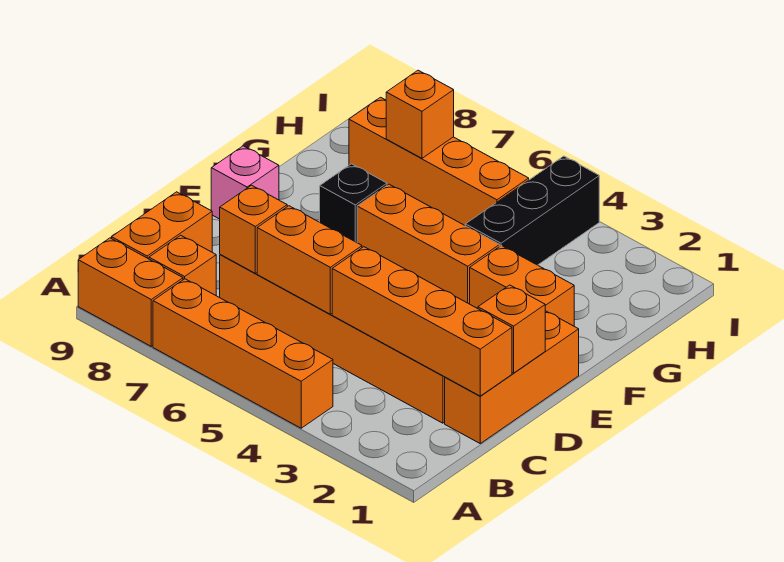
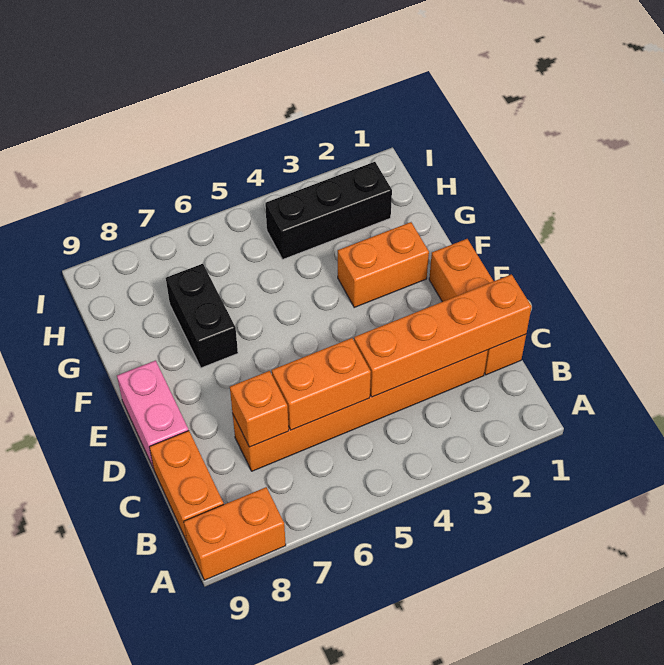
orange brick A4:A7 level 1 -> none
orange brick B8 level 1 -> none
orange brick D1 level 2 -> none
pink brick E9 level 1 -> pink brick D9:E9 level 1
orange brick F4:F6 level 1 -> none
black brick F7 level 1 -> black brick F7:G7 level 1
black brick G4:I4 level 1 -> black brick H2:H4 level 1
orange brick H5:H8 level 1 -> none
orange brick H7 level 2 -> none

